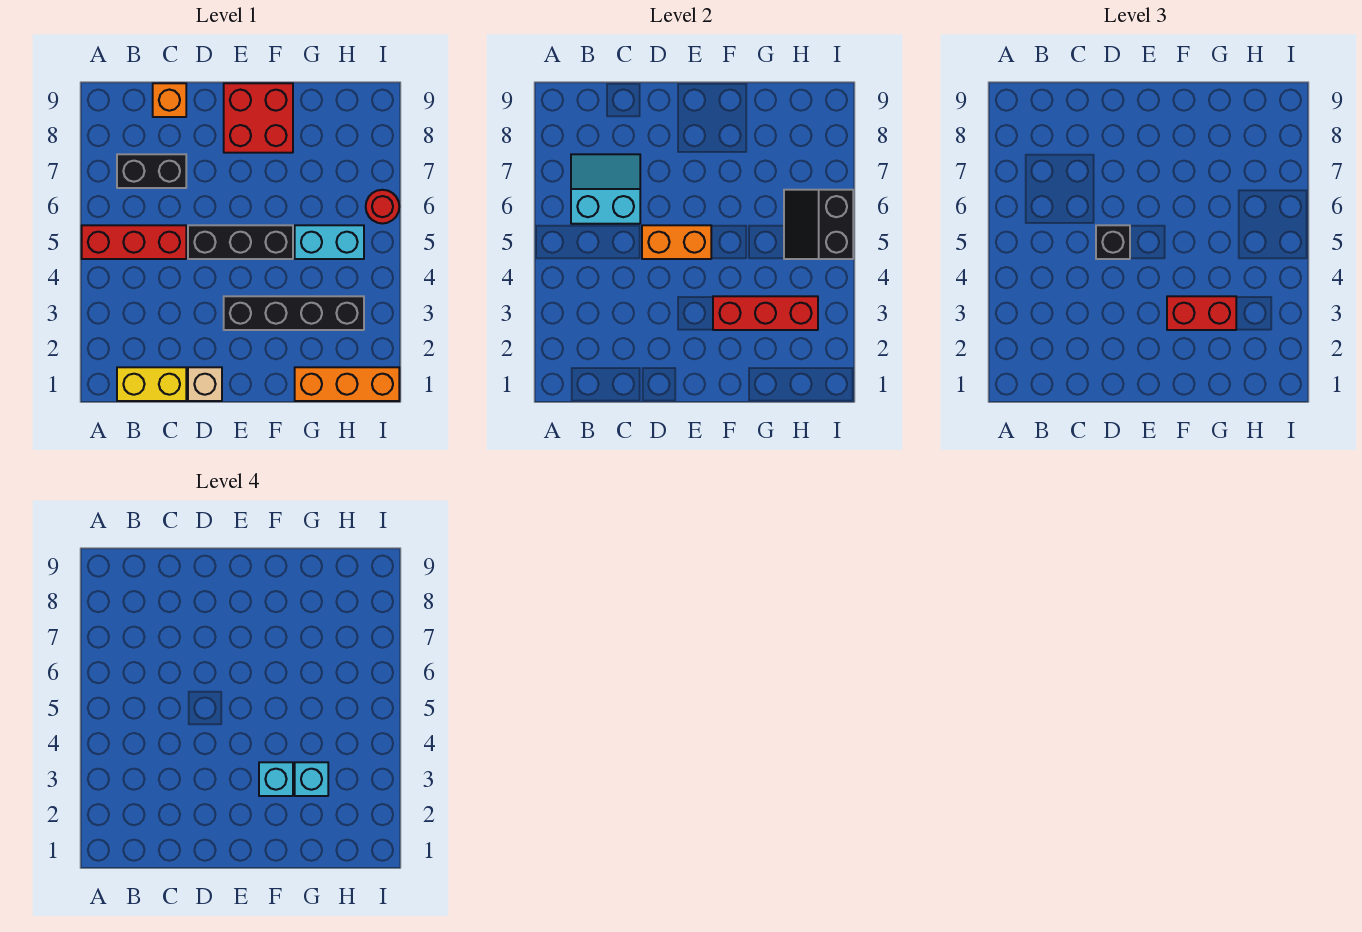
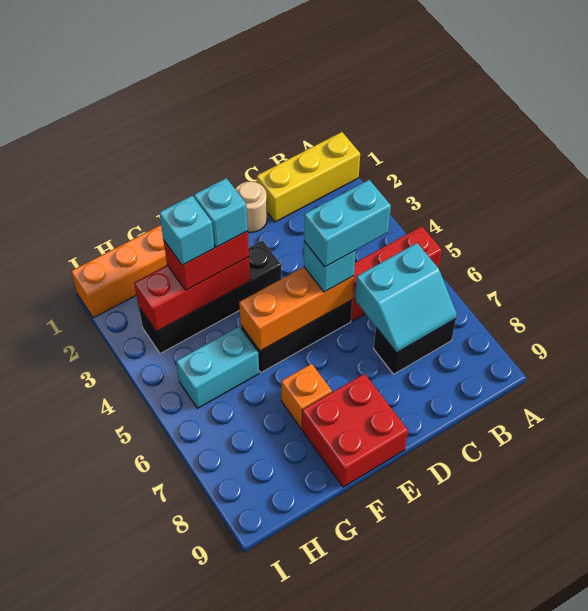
yellow brick B1:C1 level 1 -> yellow brick A1:C1 level 1
none -> cyan brick C5:D5 level 4
orange brick C9 level 1 -> orange brick F7 level 1
tan brick D1 level 1 -> tan round brick D1 level 1
orange brick D5:E5 level 2 -> orange brick D5:F5 level 2
black brick D5 level 3 -> cyan brick D5 level 3
black slope H5:I6 level 2 top I -> none
red round brick I6 level 1 -> none

